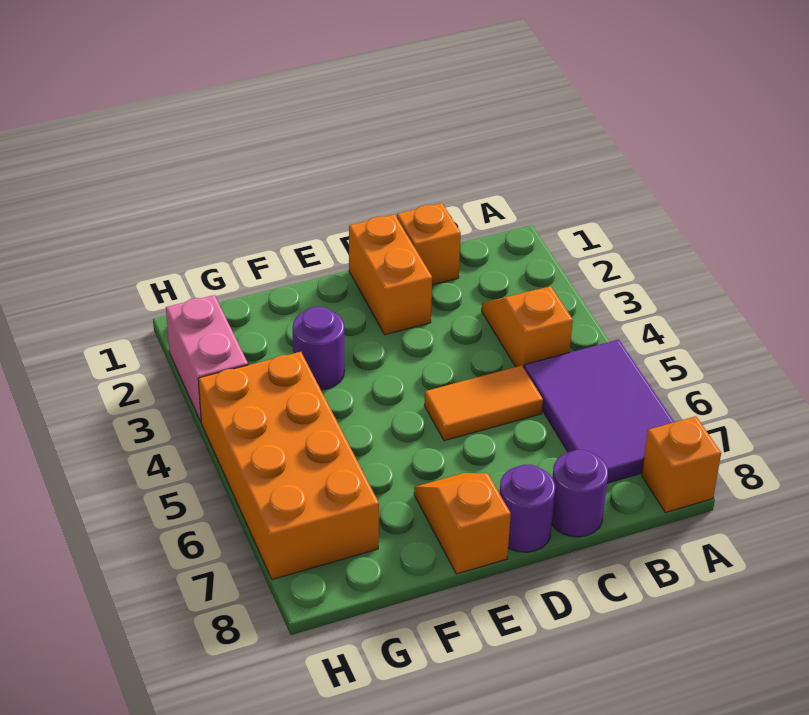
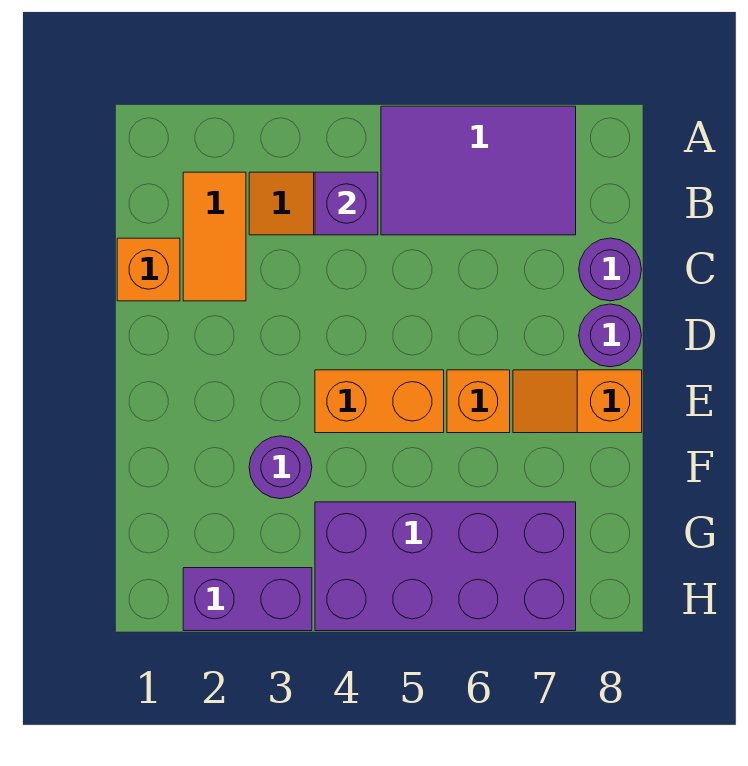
orange brick A8 level 1 -> orange brick E6 level 1
none -> purple brick B4 level 2
orange tile C5:D5 level 1 -> orange tile B2:C2 level 1
orange brick D1:D2 level 1 -> orange brick E4:E5 level 1
orange brick G4:H7 level 1 -> purple brick G4:H7 level 1
pink brick H2:H3 level 1 -> purple brick H2:H3 level 1

